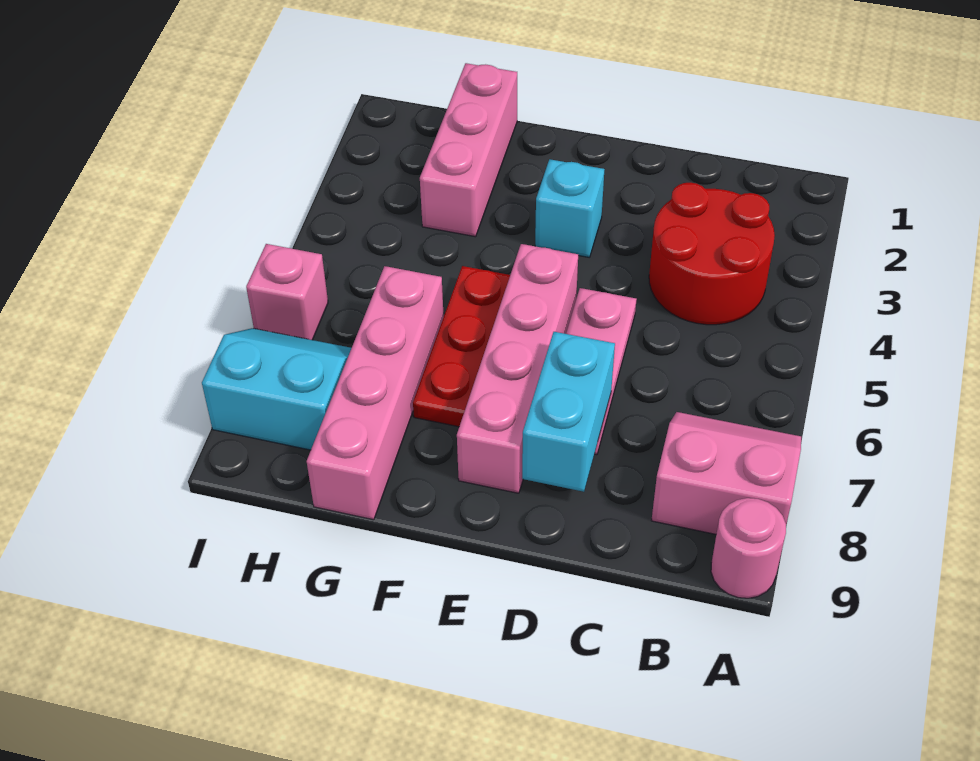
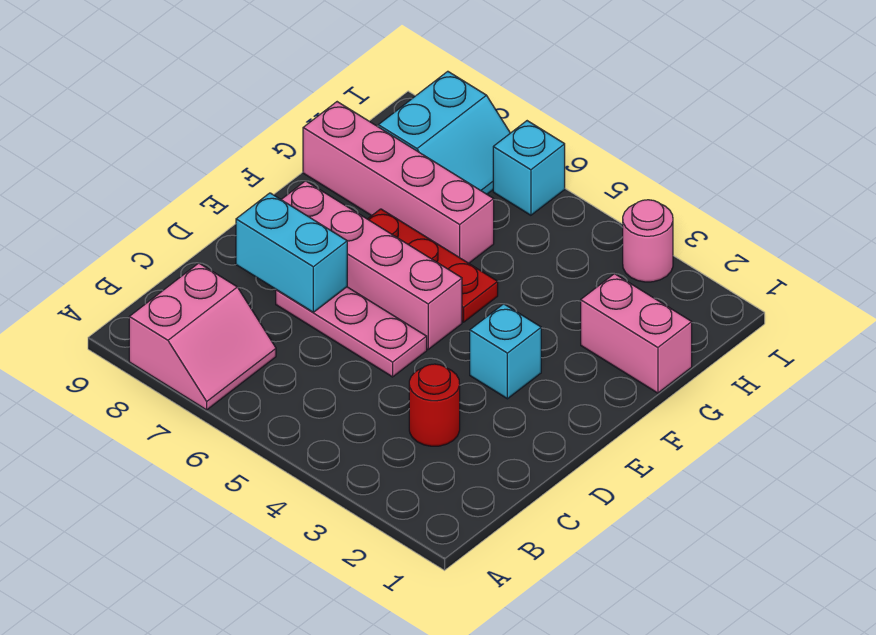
pink round brick A9 level 1 -> pink round brick I3 level 1
red round brick B3:C4 level 1 -> red round brick C3 level 1
pink brick G1:G3 level 1 -> pink brick G1:G2 level 1
pink brick I6 level 1 -> cyan brick I6 level 1

